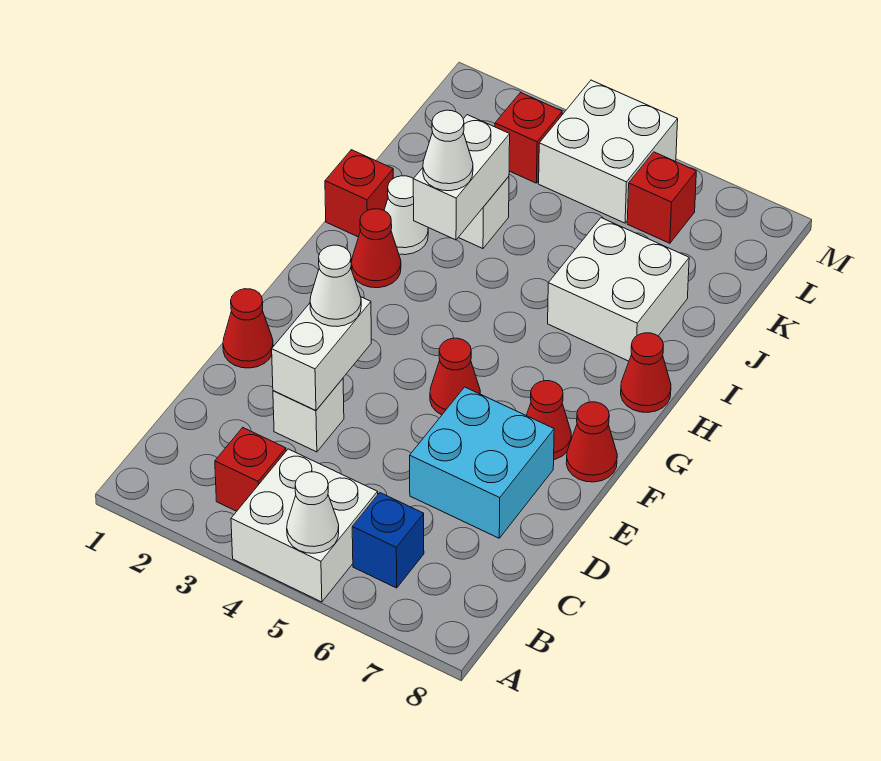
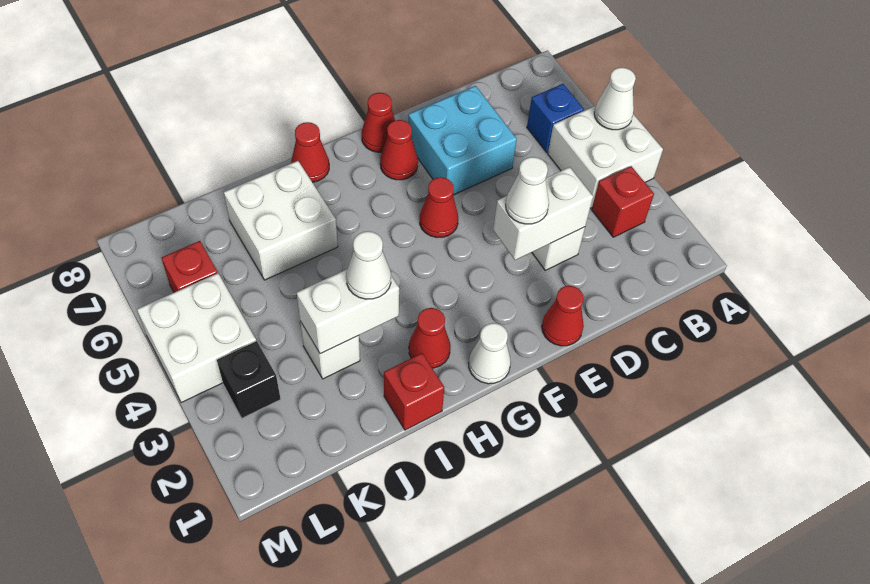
white cone I2 level 1 -> white cone G1 level 1
red brick L3 level 1 -> black brick L3 level 1

